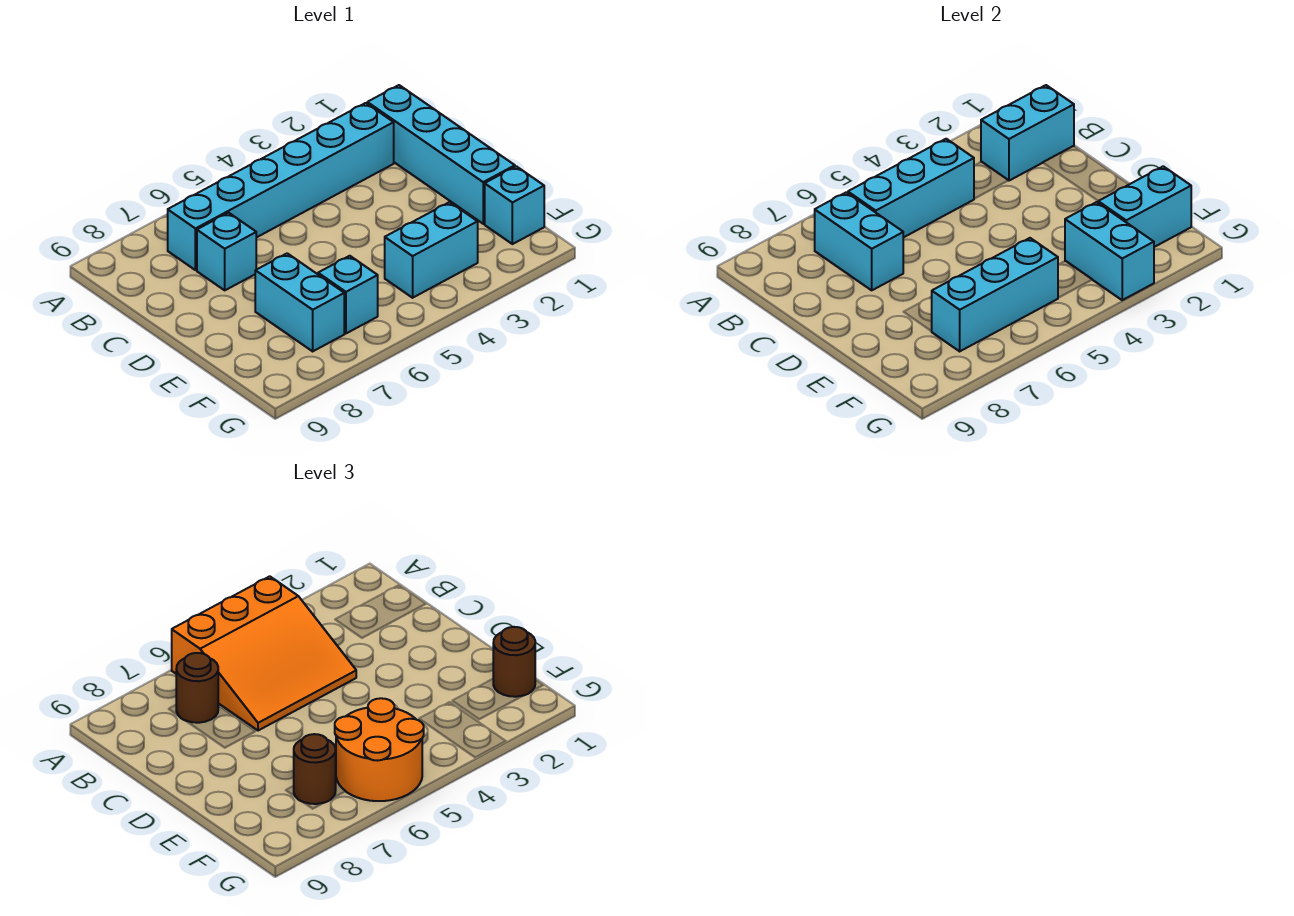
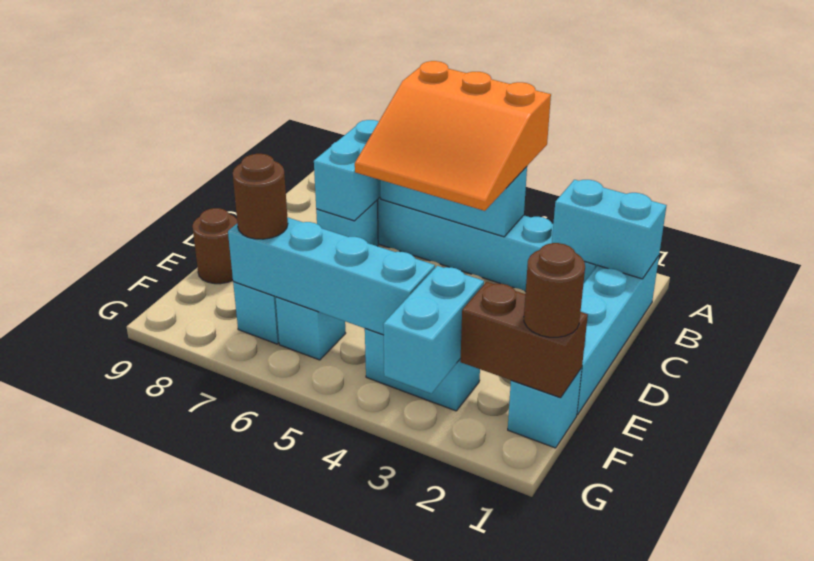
brown round brick B7 level 3 -> brown round brick E9 level 1
cyan brick F1:F2 level 2 -> brown brick F1:F2 level 2
cyan brick F5:F7 level 2 -> cyan brick F4:F7 level 2
orange round brick F5:G6 level 3 -> none

